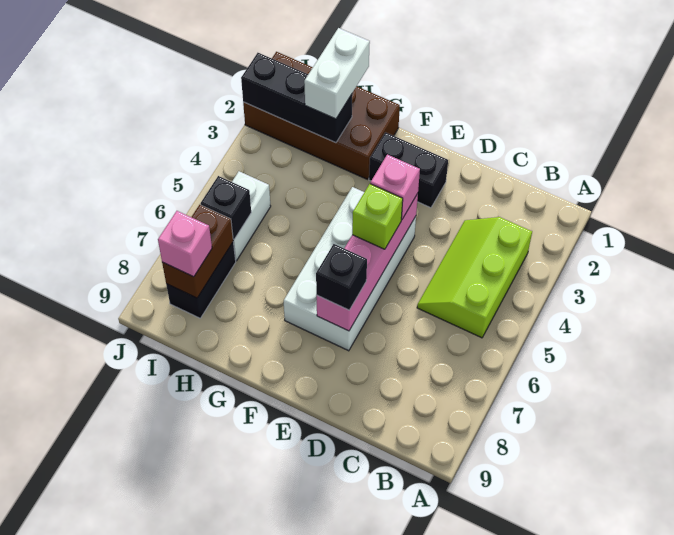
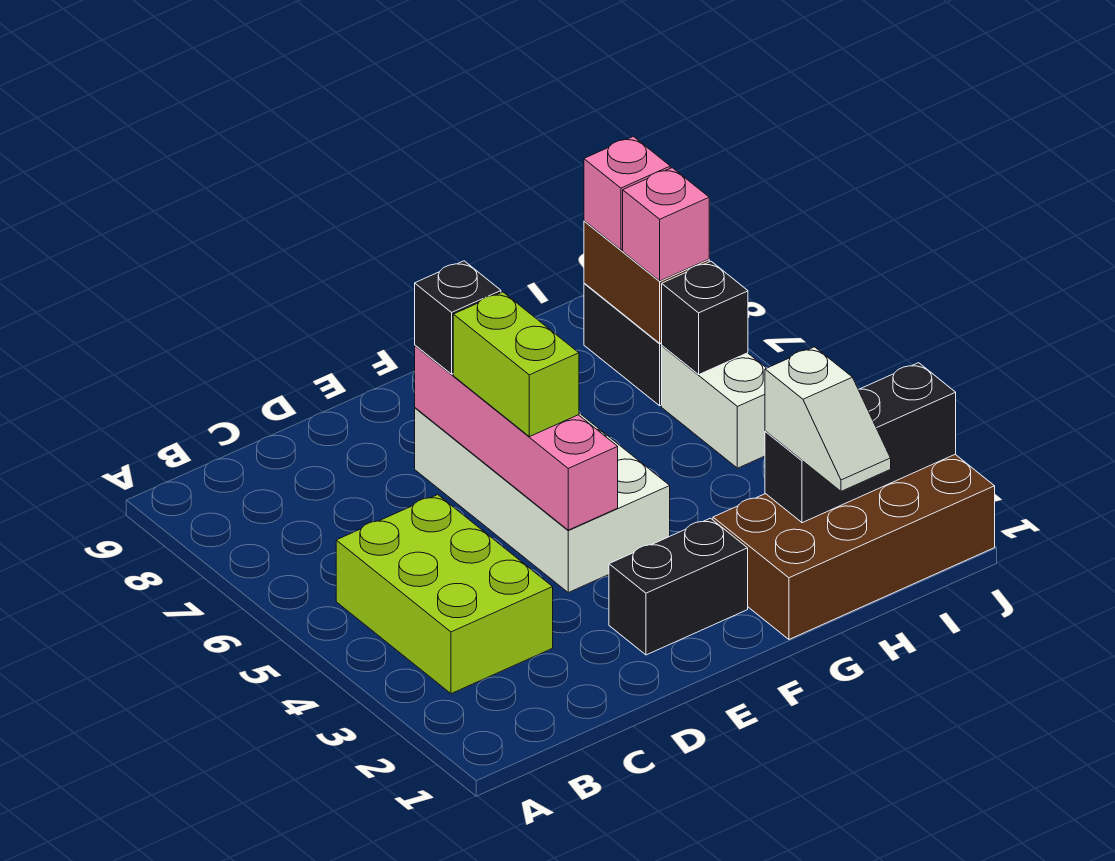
lime slope B3:C5 level 1 top B -> lime brick B3:C5 level 1
pink brick E4 level 3 -> pink brick I7 level 3
lime brick E5 level 3 -> lime brick E5:E6 level 3
white brick H1:H2 level 3 -> white slope H1:H2 level 3 top 2

